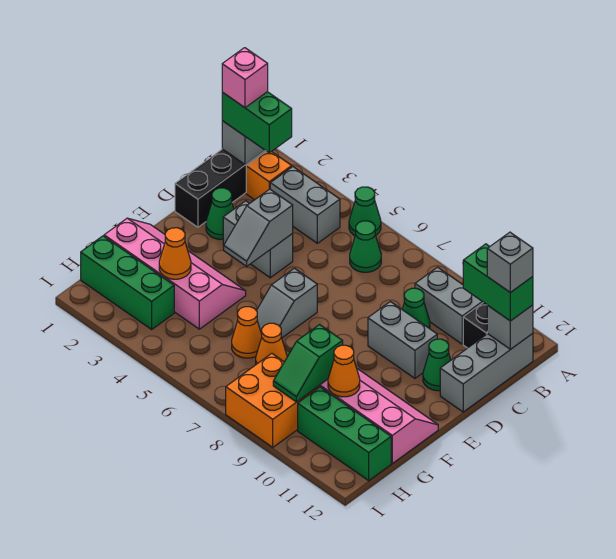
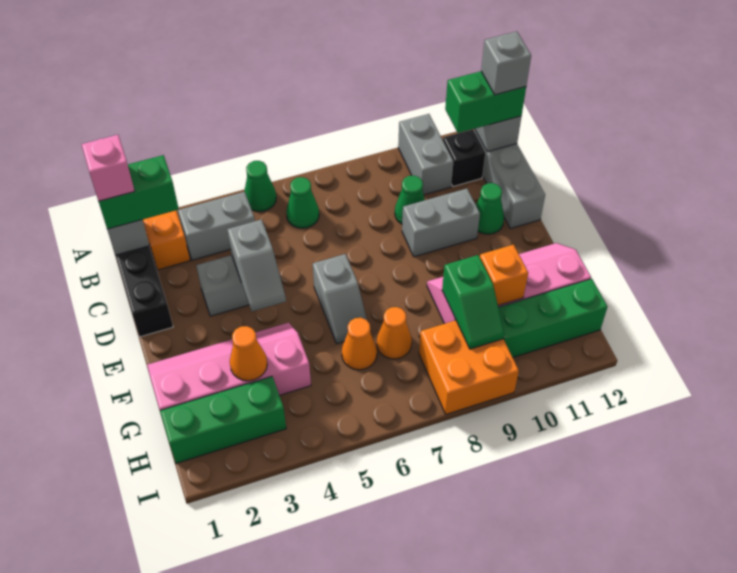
grey brick B9:B10 level 1 -> grey brick A10:B10 level 1
green cone D2 level 1 -> none
orange cone G10 level 2 -> orange brick G10 level 2

